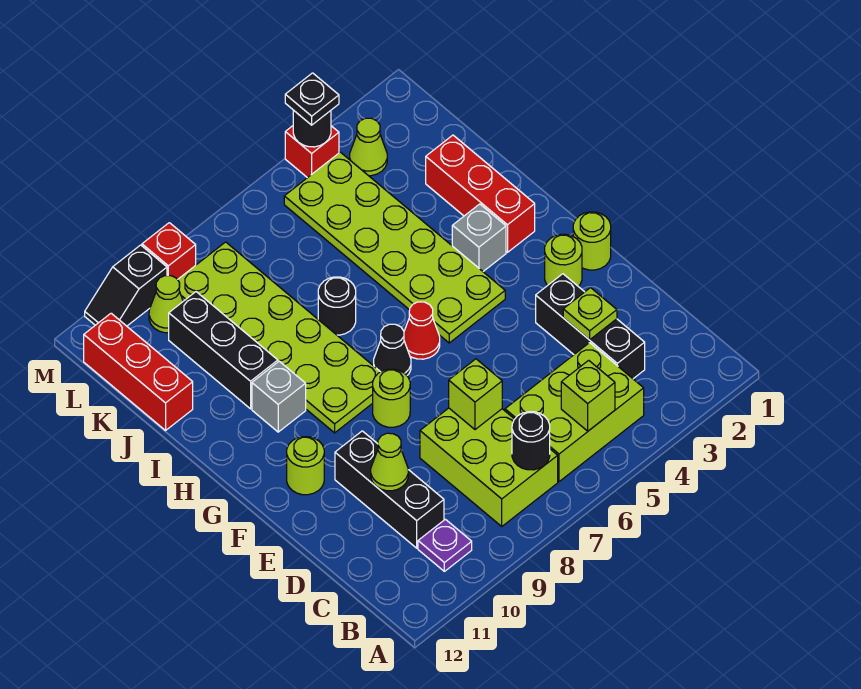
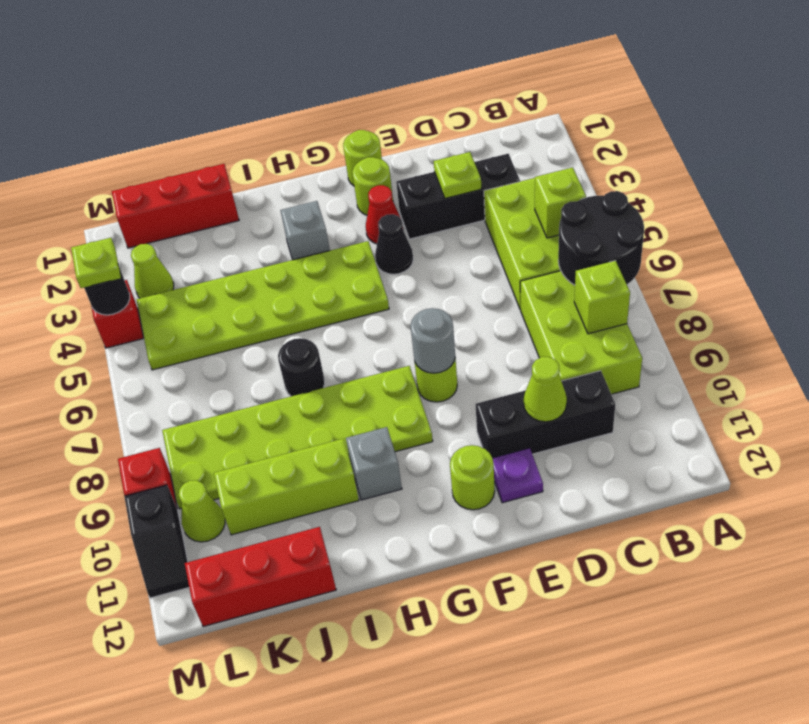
lime brick B7:D8 level 1 -> lime brick B7:C9 level 1
black round brick B7 level 2 -> black round brick A6:B7 level 2
purple plate B10 level 1 -> purple plate E11 level 1
lime brick D7 level 2 -> lime brick B8 level 2
none -> grey round brick F8 level 2
red cone G6 level 1 -> red cone F3 level 1
black cone G7 level 1 -> black cone F4 level 1
red brick H2:J2 level 1 -> red brick J1:L1 level 1
black brick I10:K10 level 1 -> lime brick I10:K10 level 1
black plate M4 level 3 -> lime plate M4 level 3

